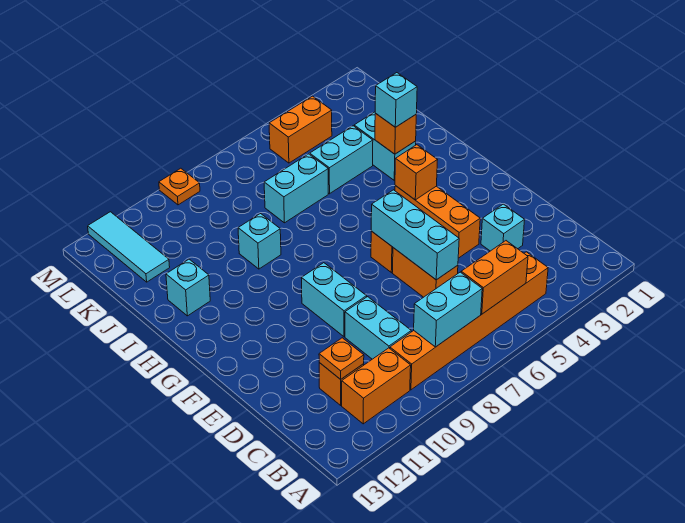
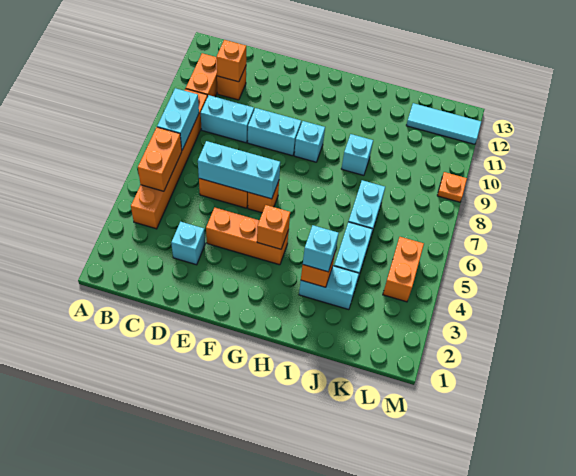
orange plate C11 level 2 -> orange brick C11 level 2
cyan brick I12 level 1 -> cyan brick G9 level 1

